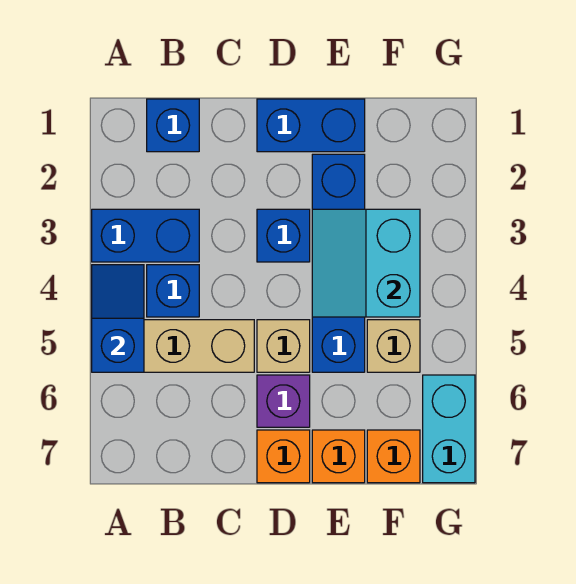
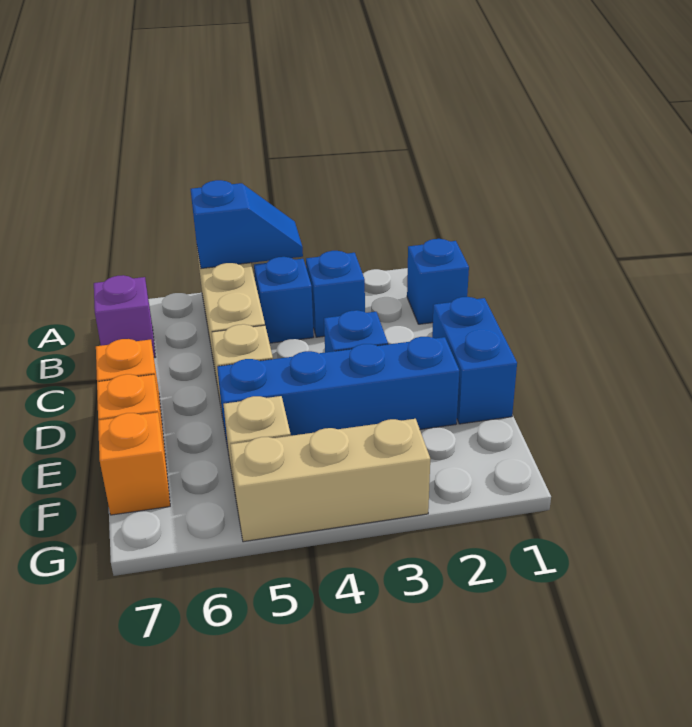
blue brick A3:B3 level 1 -> blue brick B3 level 1
purple brick D6 level 1 -> purple brick B7 level 1
cyan slope E3:F4 level 2 top F -> none
none -> tan brick G3:G5 level 1
cyan brick G6:G7 level 1 -> none

